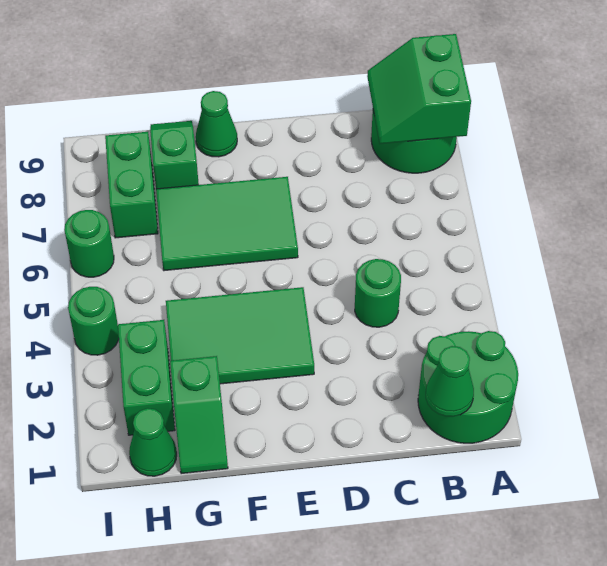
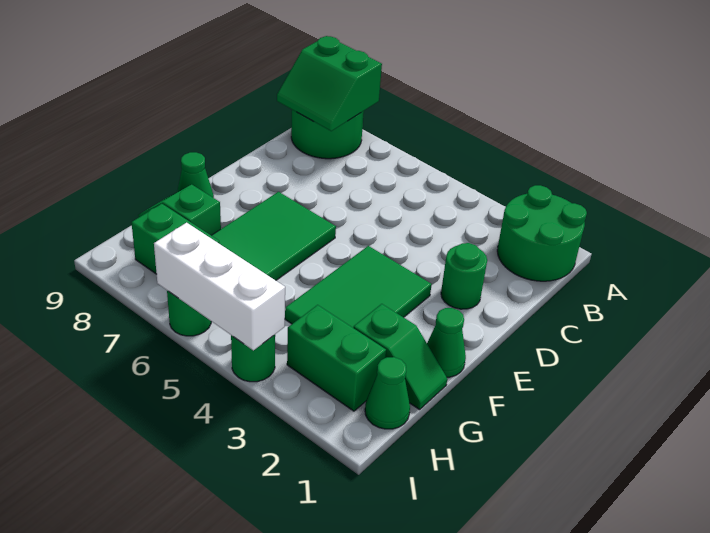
green cone B1 level 2 -> green cone F1 level 1
green round brick C4 level 1 -> green round brick D2 level 1
none -> white brick I4:I6 level 2

